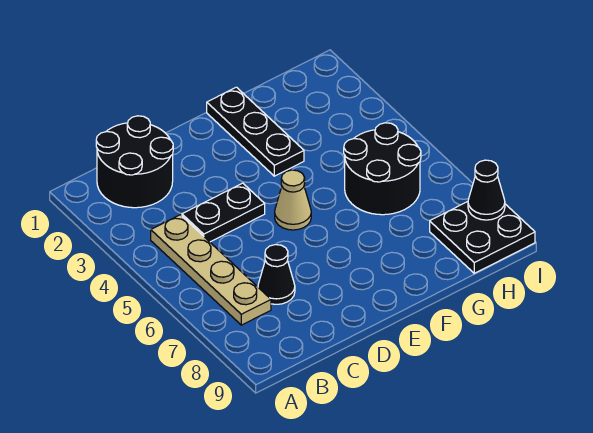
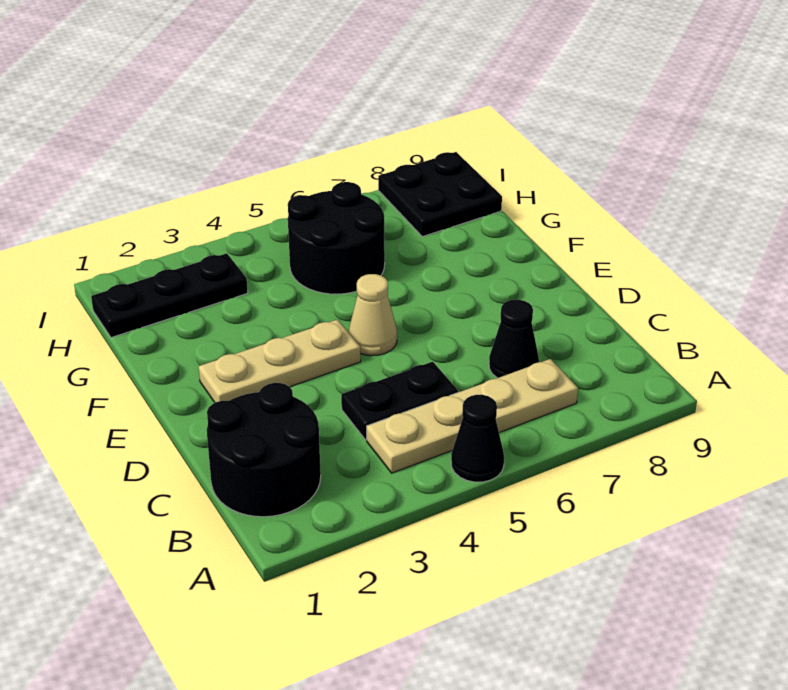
black plate C4:D4 level 1 -> black plate C4:C5 level 1
none -> tan plate E2:E4 level 1
black plate F1:F3 level 1 -> black plate H1:H3 level 1
black cone I8 level 2 -> black cone A5 level 1

